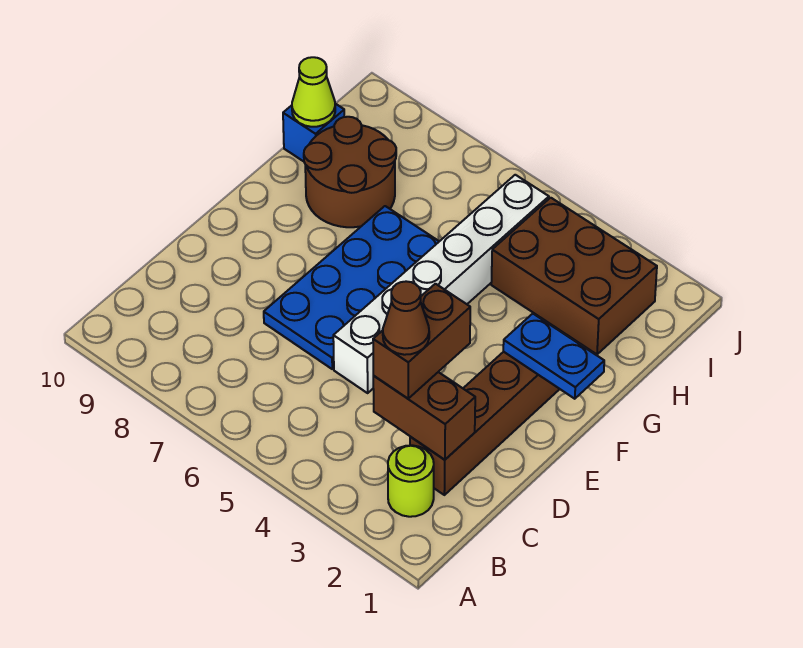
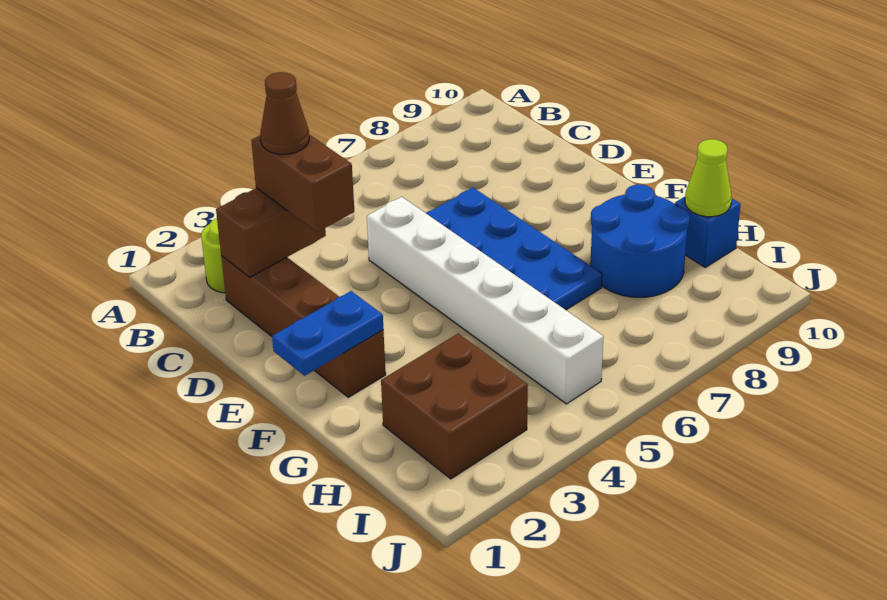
brown round brick G8:H9 level 1 -> blue round brick G8:H9 level 1
brown brick H2:I4 level 1 -> brown brick H2:I3 level 1

